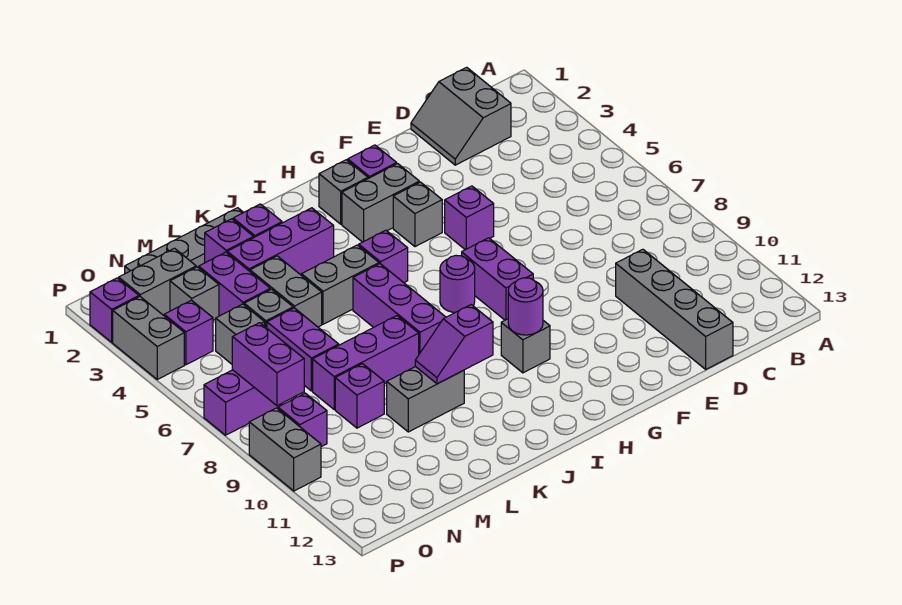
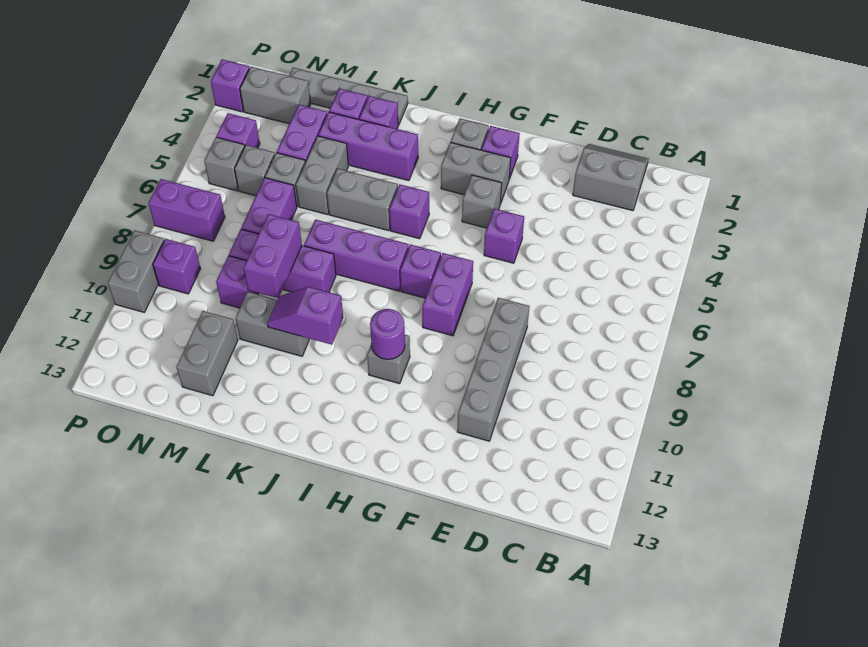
grey slope C1:D2 level 1 top C -> grey slope C1:D2 level 1 top 2
grey brick D10:D13 level 1 -> grey brick E8:E11 level 1
purple round brick H7 level 1 -> purple brick H7 level 1
purple brick J6:J8 level 1 -> purple brick I7:K7 level 1
grey brick N3 level 1 -> grey brick O5 level 1
purple brick O7:O8 level 2 -> purple brick L8:L9 level 2
grey brick P3:P4 level 1 -> grey brick M11:M12 level 1

